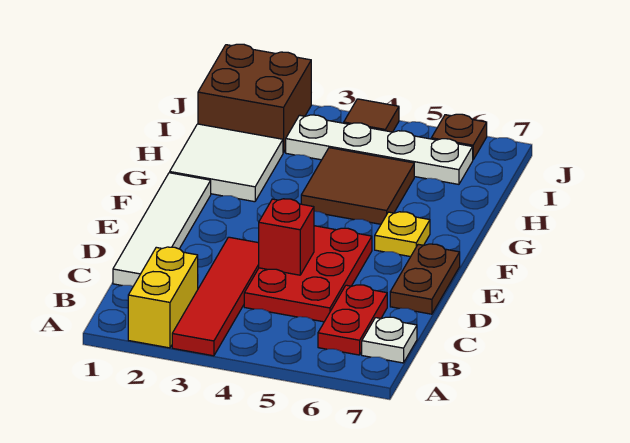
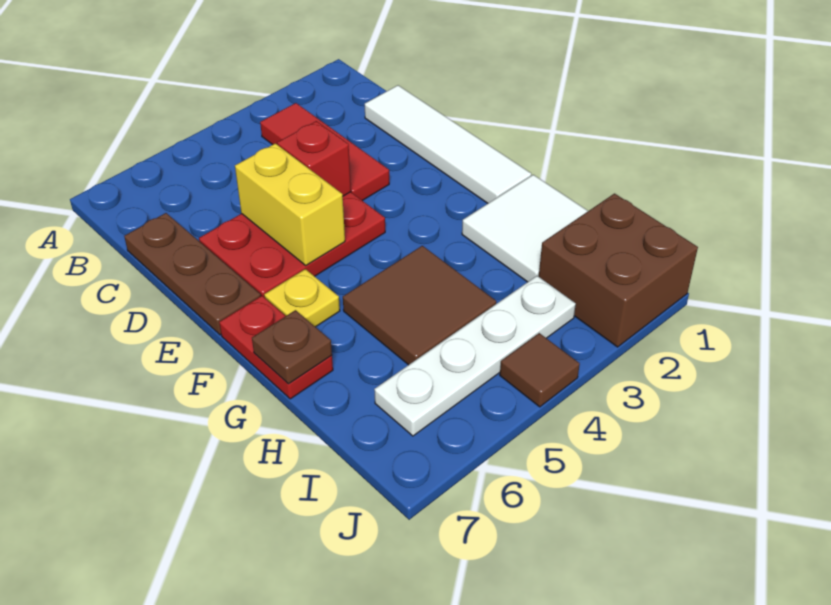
yellow brick A2:B2 level 1 -> yellow brick D5:E5 level 2
red tile A3:D3 level 1 -> red tile B3:D3 level 1
red plate B6:C6 level 1 -> red plate F7:G7 level 1
white plate B7 level 1 -> none
red plate C4:E5 level 1 -> red plate D4:E6 level 1
brown plate D7:E7 level 1 -> brown plate C7:E7 level 1
brown plate J6 level 1 -> brown plate G7 level 2

